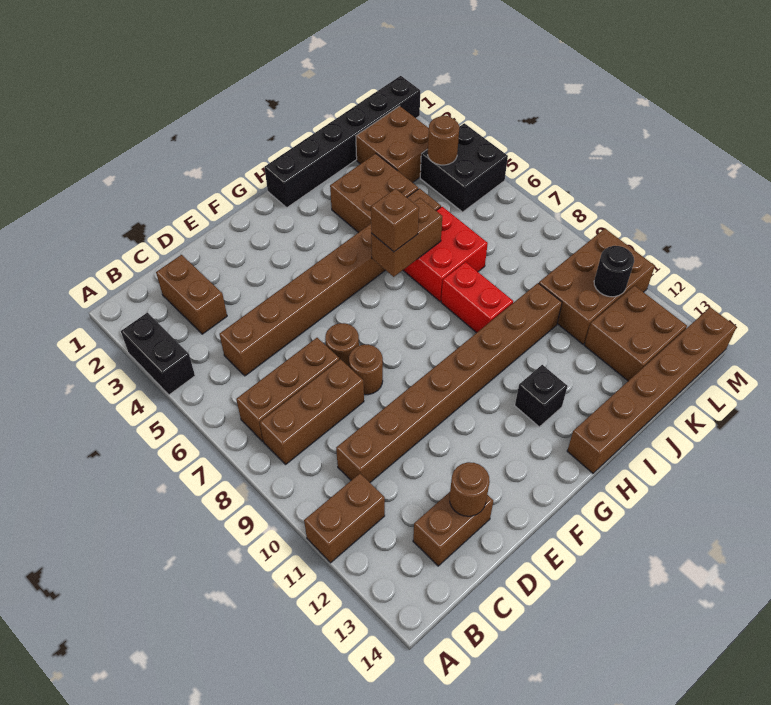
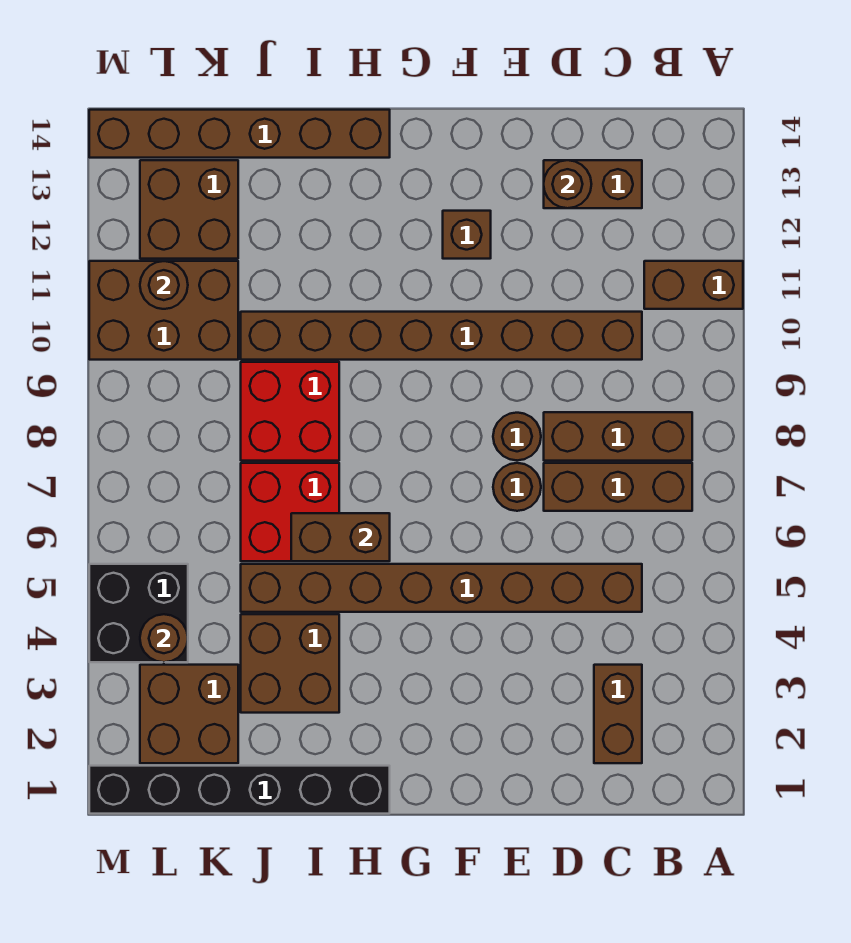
black brick A3:A4 level 1 -> none
brown brick H6 level 3 -> brown brick F12 level 1
black brick H12 level 1 -> none
red brick I8:I9 level 1 -> red brick I8:J9 level 1
black round brick L11 level 2 -> brown round brick L11 level 2

